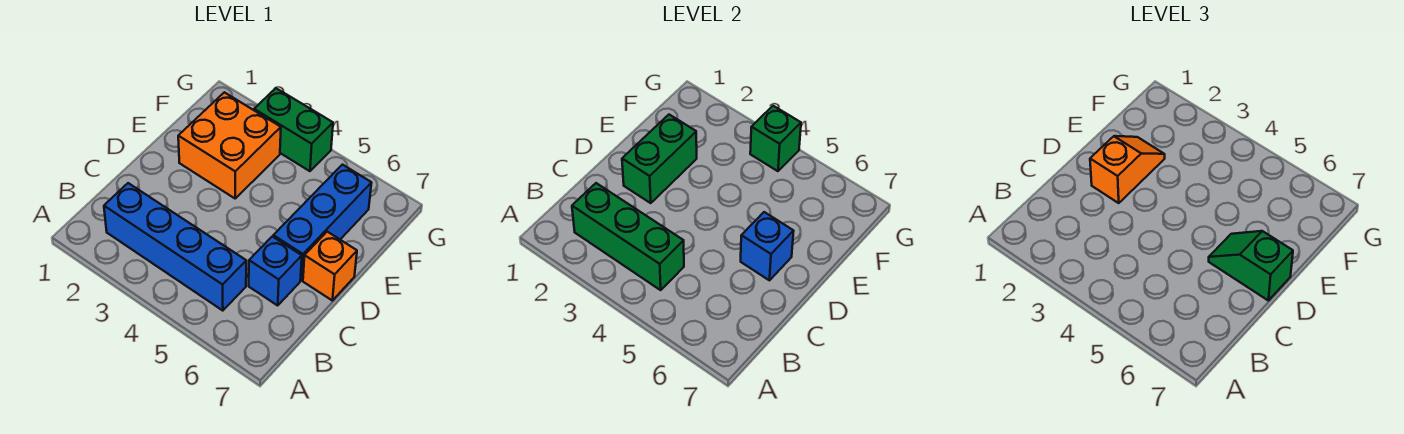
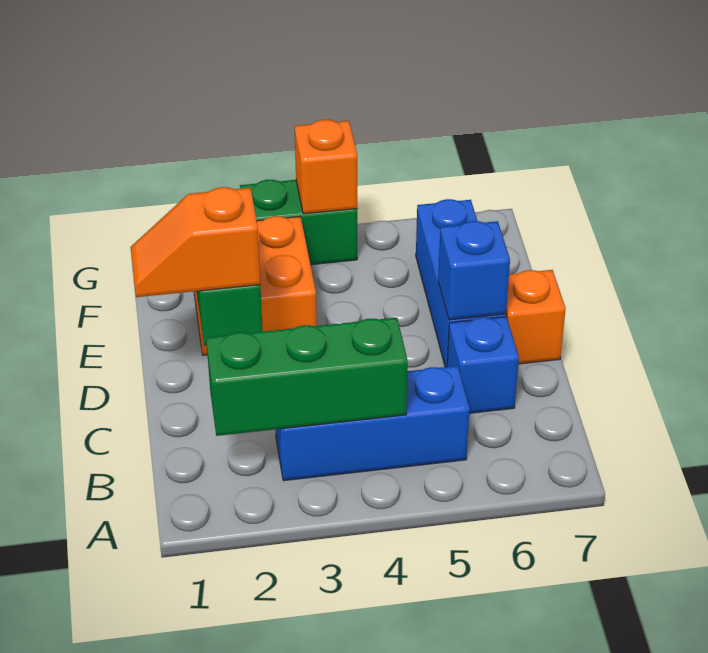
blue brick B2:B5 level 1 -> blue brick B3:B5 level 1
orange slope D2:E2 level 3 top D -> orange slope D1:D2 level 3 top 2
green slope D6:D7 level 3 top 7 -> none
green brick G4 level 2 -> orange brick G4 level 2

